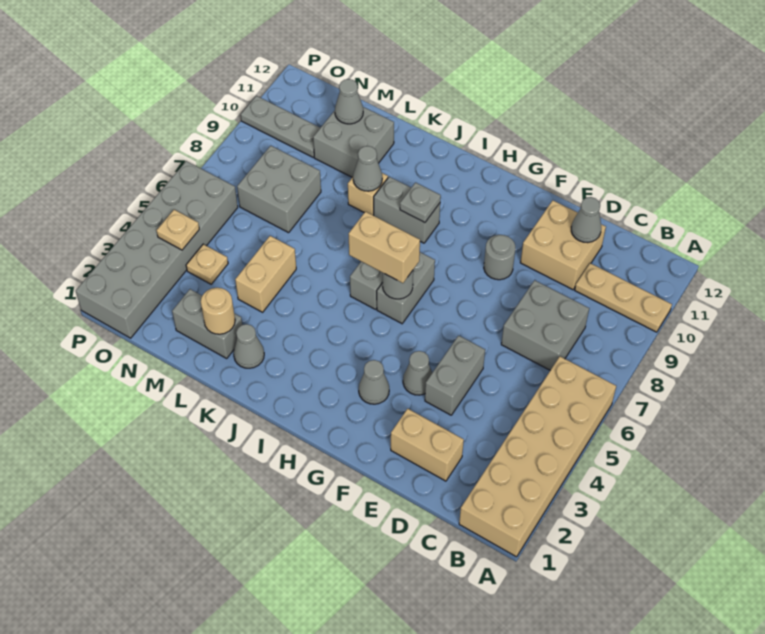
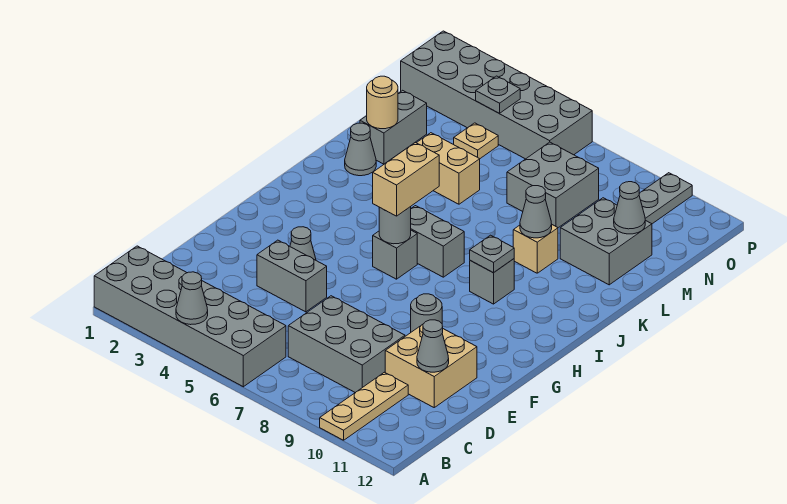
tan brick A1:B6 level 1 -> grey brick A1:B6 level 1
grey brick C7:D8 level 1 -> grey brick C7:D9 level 1
tan brick D2:E2 level 1 -> none
grey cone G3 level 1 -> grey cone A4 level 2
grey brick H6:H7 level 1 -> grey brick H6 level 1
grey brick I9:J9 level 1 -> grey brick I9 level 1
tan plate O4 level 2 -> grey plate O4 level 2

